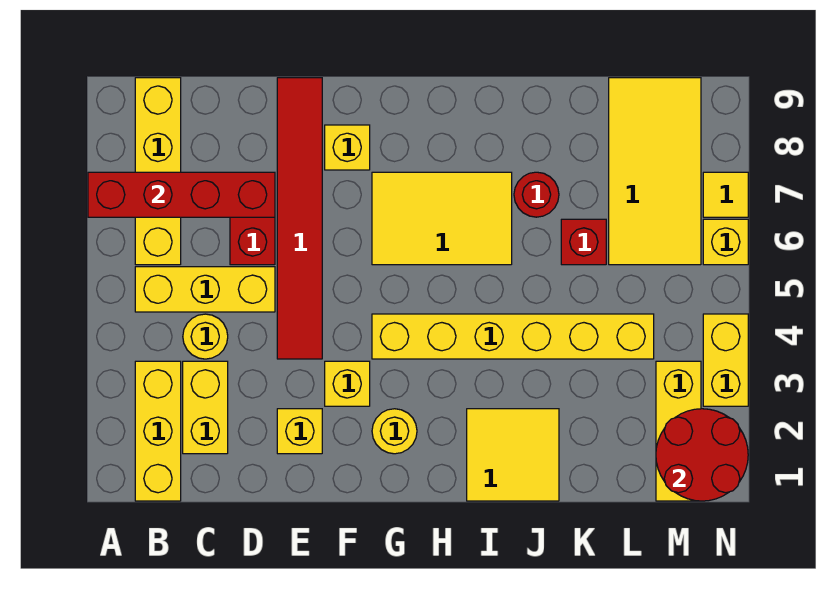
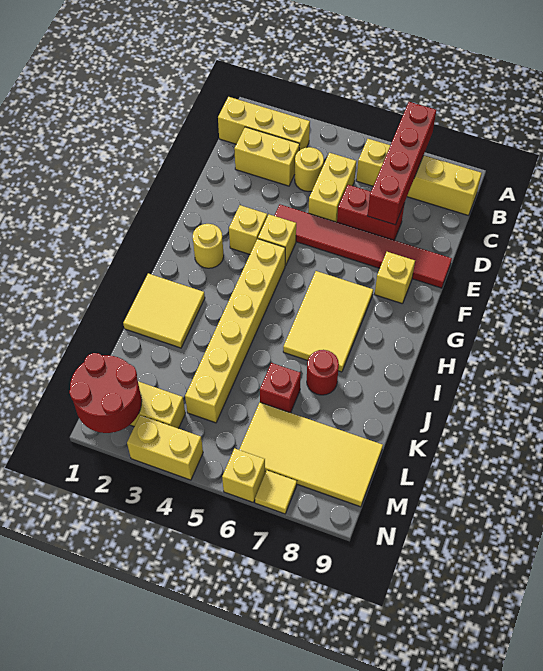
yellow brick B5:D5 level 1 -> yellow brick C5:D5 level 1
yellow brick E2 level 1 -> yellow brick F4 level 1

